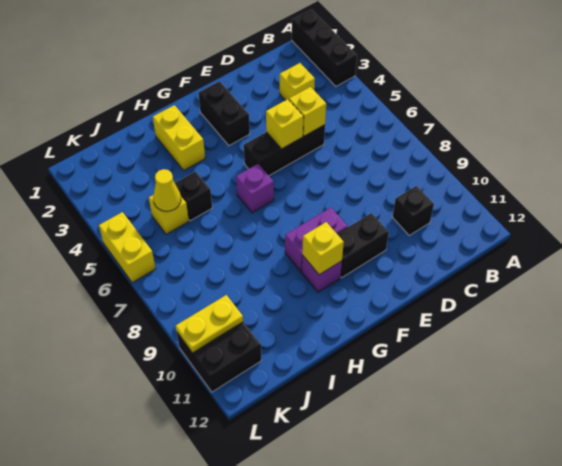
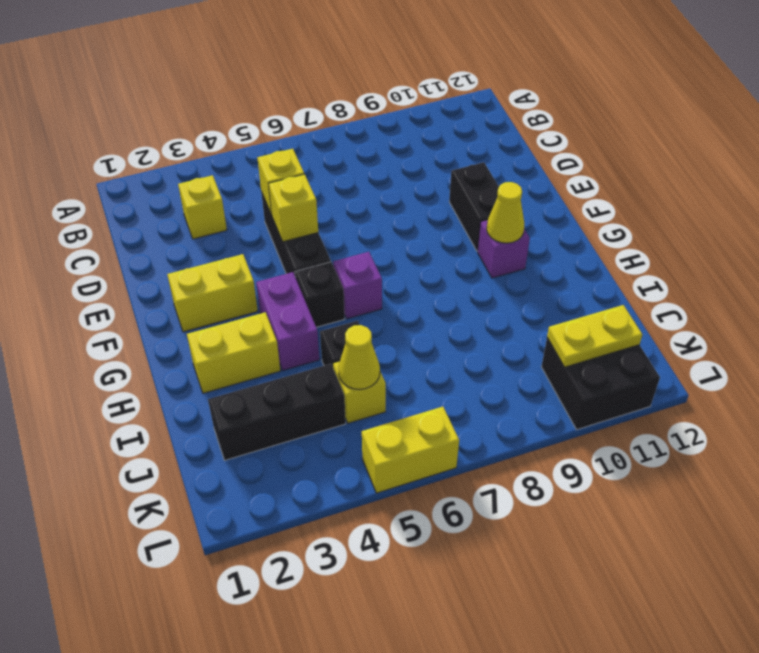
black brick A1:A3 level 1 -> black brick J2:J4 level 1
black brick C10 level 1 -> black brick G5 level 1
black brick F2:F3 level 1 -> yellow brick F2:F3 level 1
purple brick F9:G9 level 1 -> purple brick G4:H4 level 1
yellow brick G10 level 2 -> yellow cone G10 level 2
yellow plate K10:L10 level 2 -> yellow plate K10:K11 level 2

